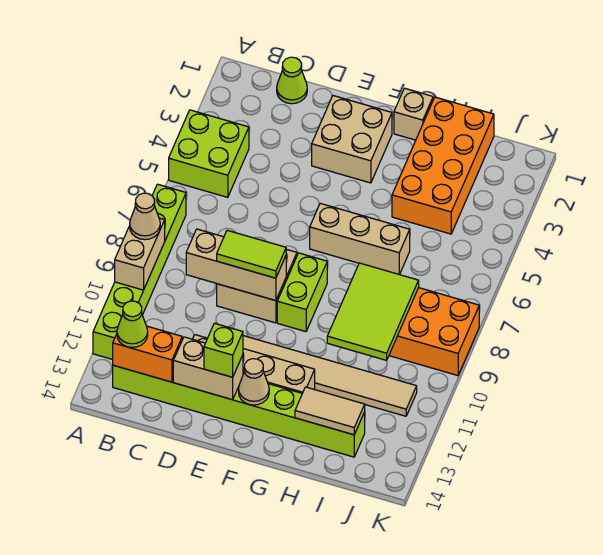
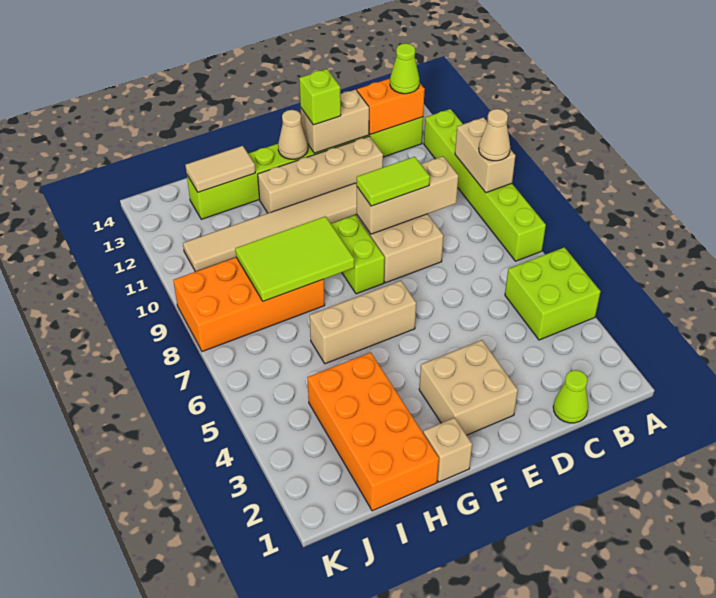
lime tile H8:I10 level 2 -> lime tile G8:I9 level 2

